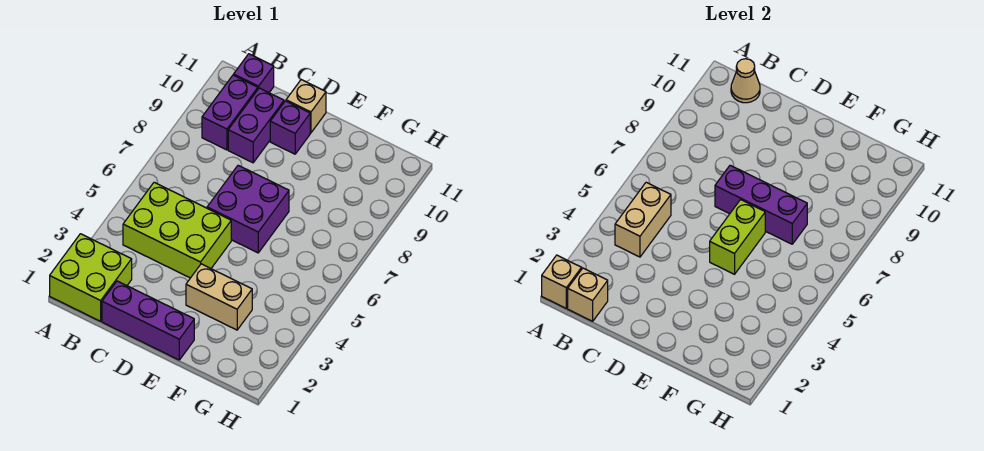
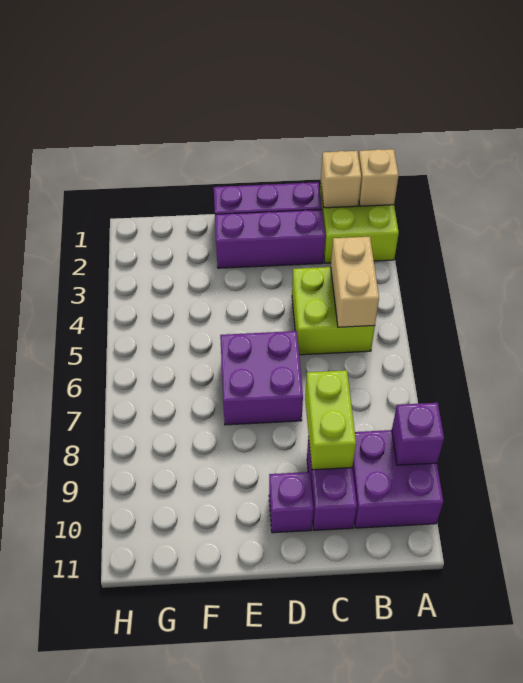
lime brick B4:D5 level 1 -> lime brick B4:C5 level 1
purple brick B9:B10 level 1 -> purple brick A9:B10 level 1
purple brick B11 level 1 -> purple brick A9 level 2
tan cone B11 level 2 -> none
purple brick D7:F7 level 2 -> purple brick C2:E2 level 1
tan brick D11 level 1 -> none
tan brick E3:F3 level 1 -> none
lime brick E5:E6 level 2 -> lime brick C8:C9 level 2

